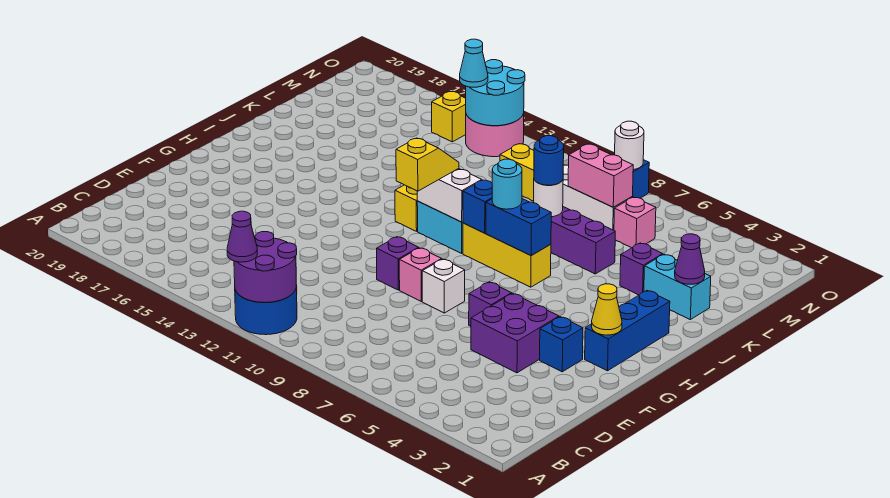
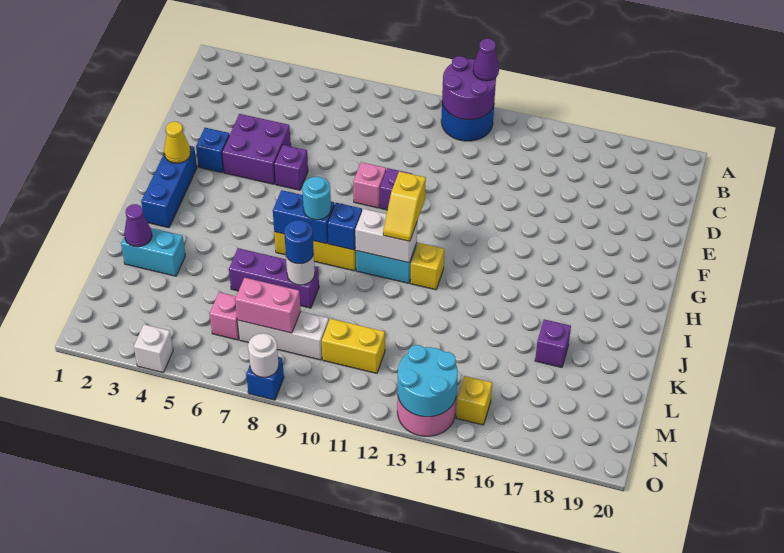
white brick F8 level 1 -> white brick O4 level 1
purple brick K4 level 1 -> purple brick K17 level 1
cyan cone N14 level 3 -> none

